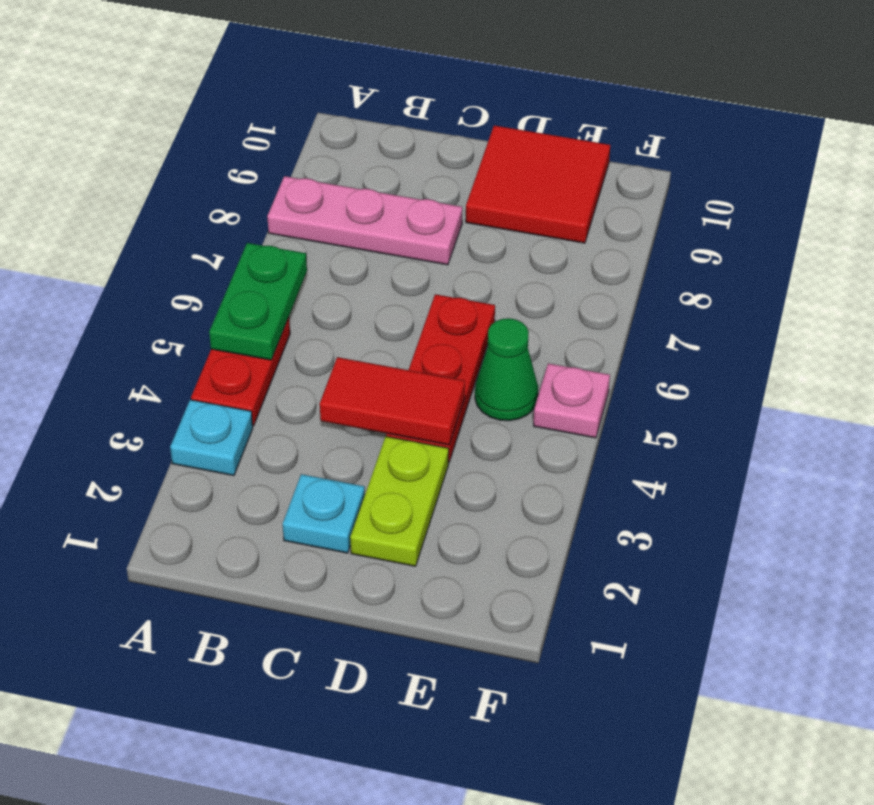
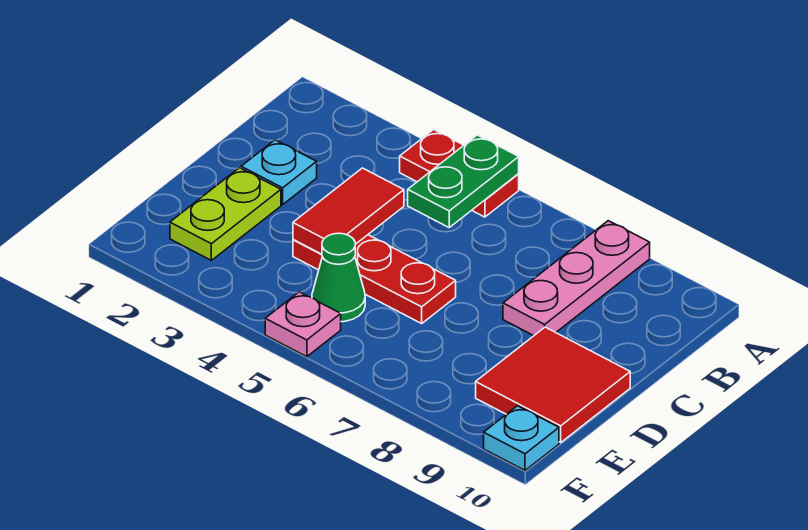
cyan plate A3 level 1 -> cyan plate F10 level 1
green plate A5:A6 level 2 -> green plate A5:B5 level 2
lime plate D2:D3 level 1 -> lime plate D2:E2 level 1

